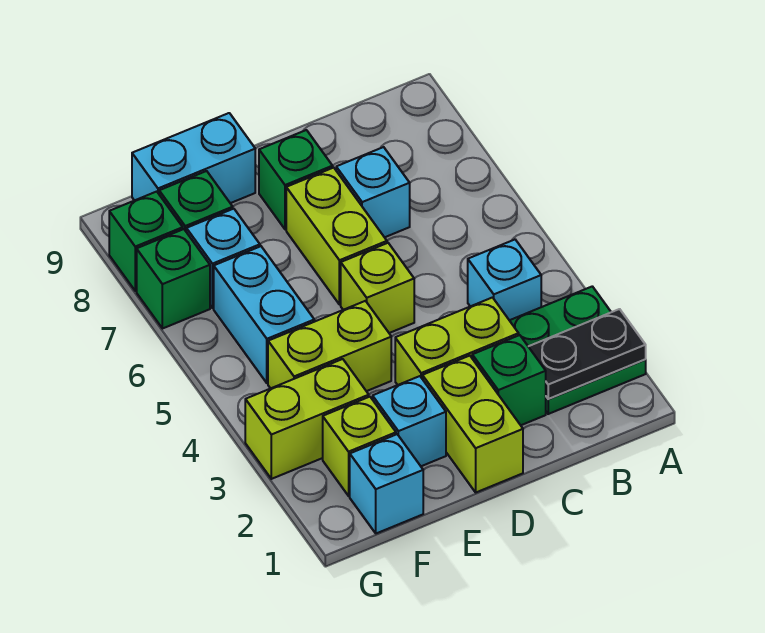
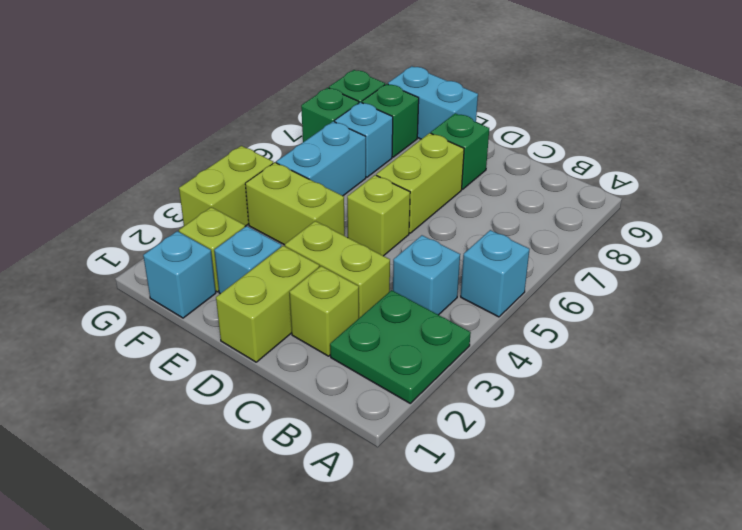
black plate A2:B2 level 2 -> none
green brick C2 level 1 -> lime brick C2 level 1
cyan brick C7 level 1 -> cyan brick A5 level 1
lime brick F3:G3 level 1 -> lime brick G3:G4 level 1

